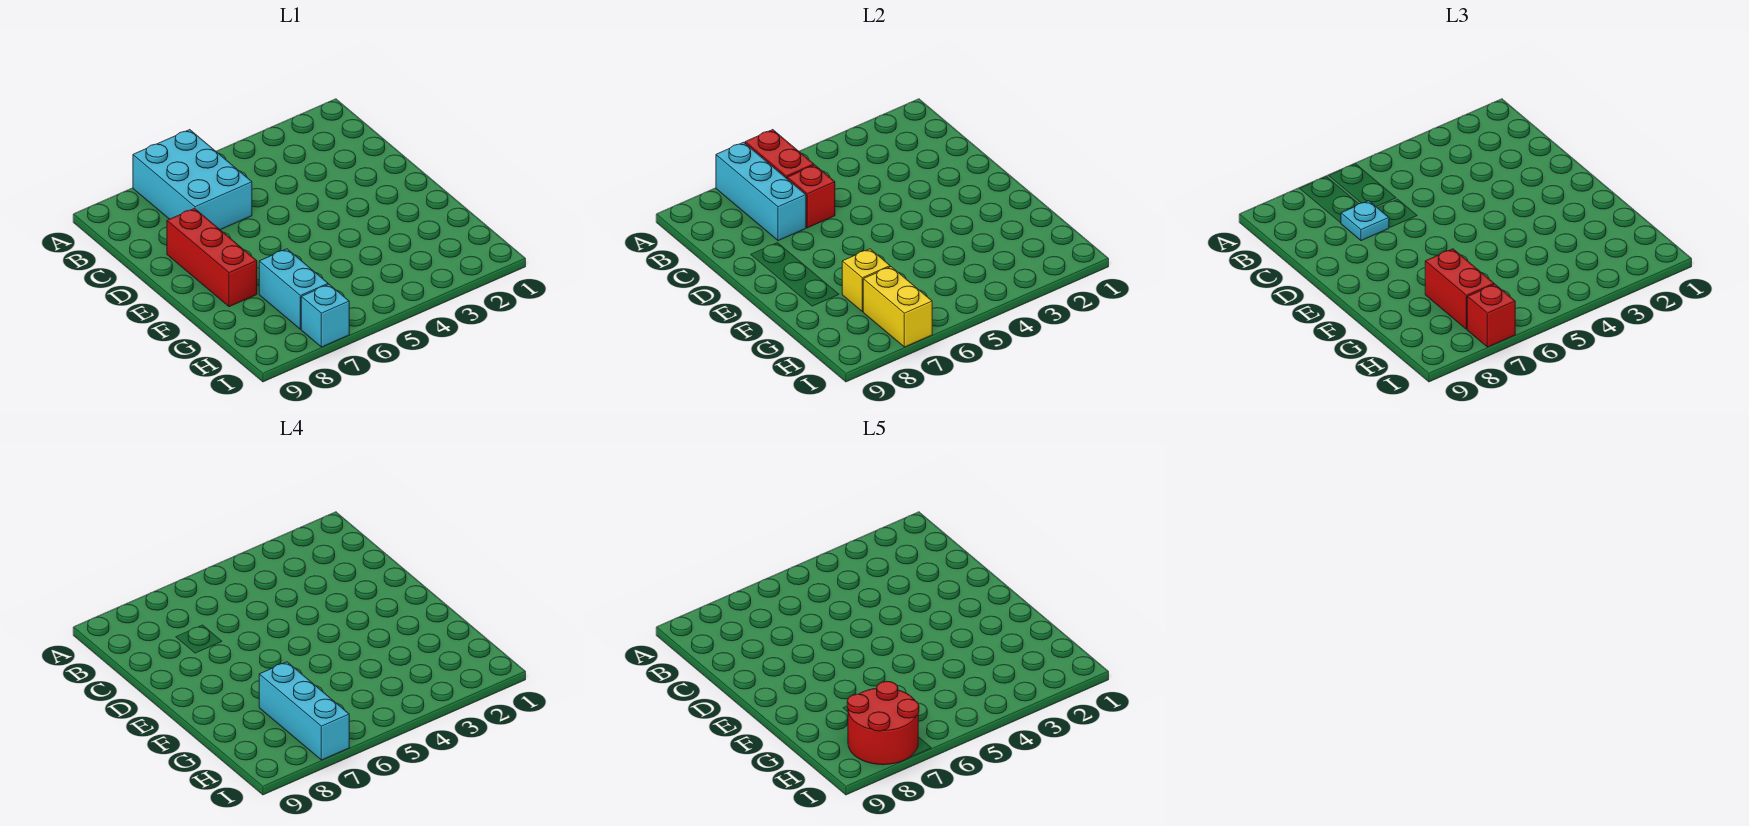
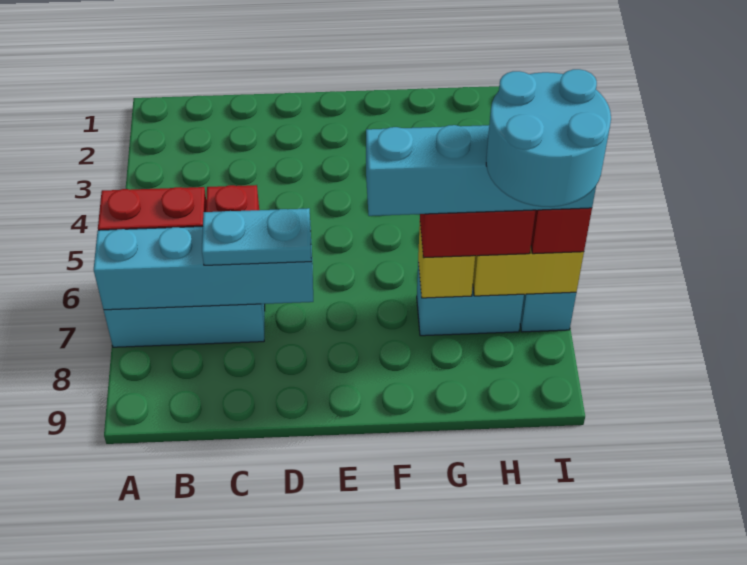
cyan brick A7:C7 level 2 -> cyan brick A7:D7 level 2
cyan plate C7 level 3 -> cyan plate C7:D7 level 3
red brick D8:F8 level 1 -> none
cyan brick G7:I7 level 4 -> cyan brick F7:I7 level 4
red round brick H7:I8 level 5 -> cyan round brick H7:I8 level 5

